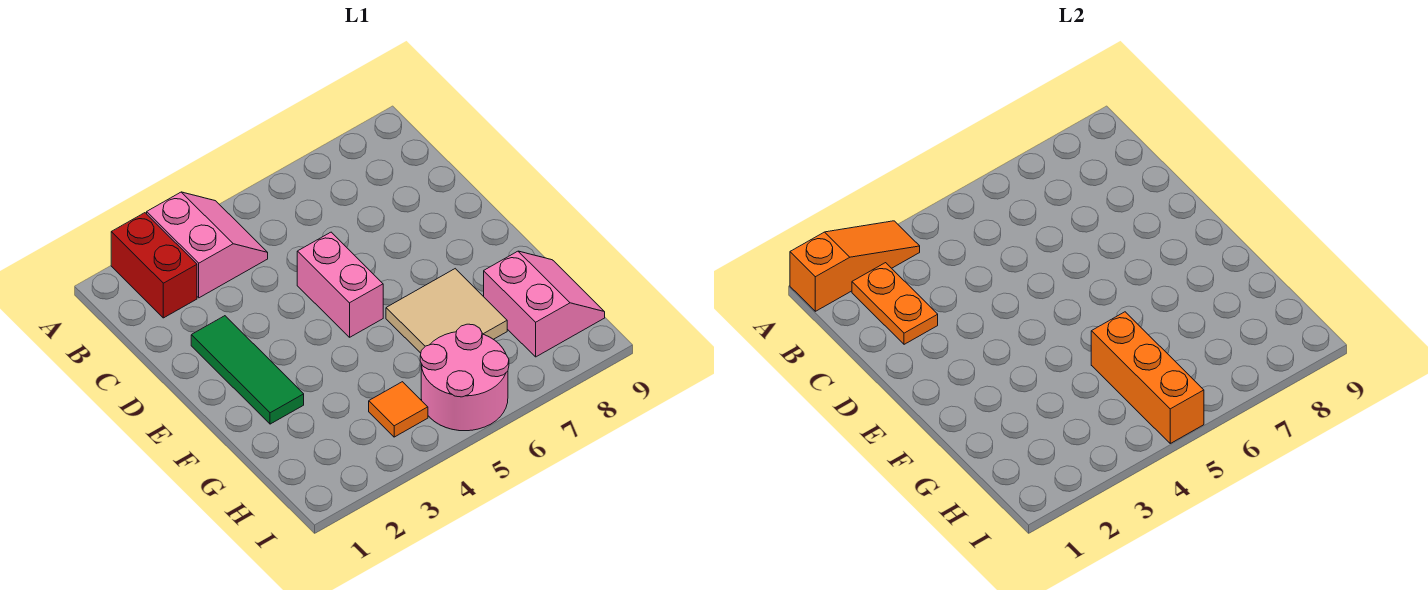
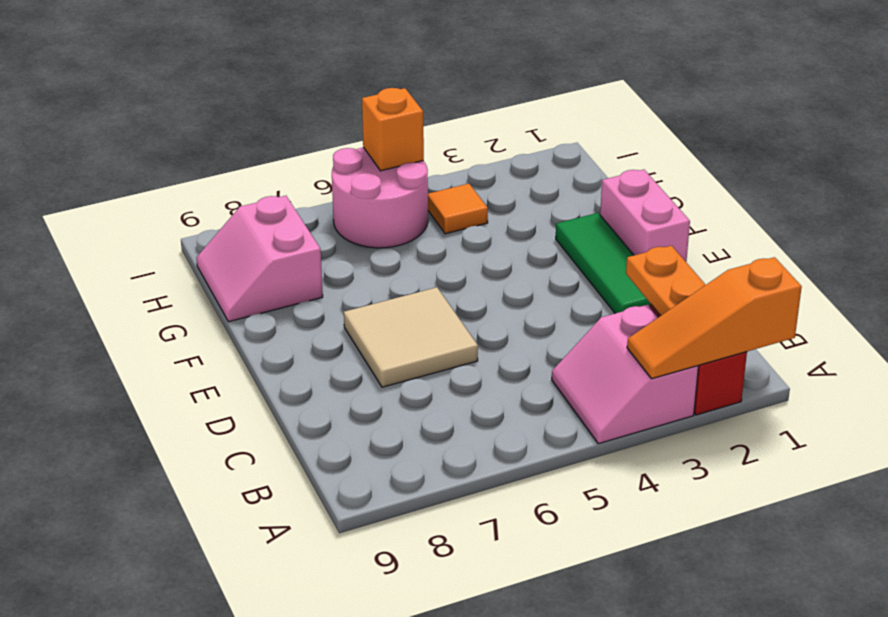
pink brick D5:E5 level 1 -> pink brick E1:F1 level 1
tan tile F6:G7 level 1 -> tan tile D6:E7 level 1
orange brick G5:I5 level 2 -> orange brick I5 level 2

